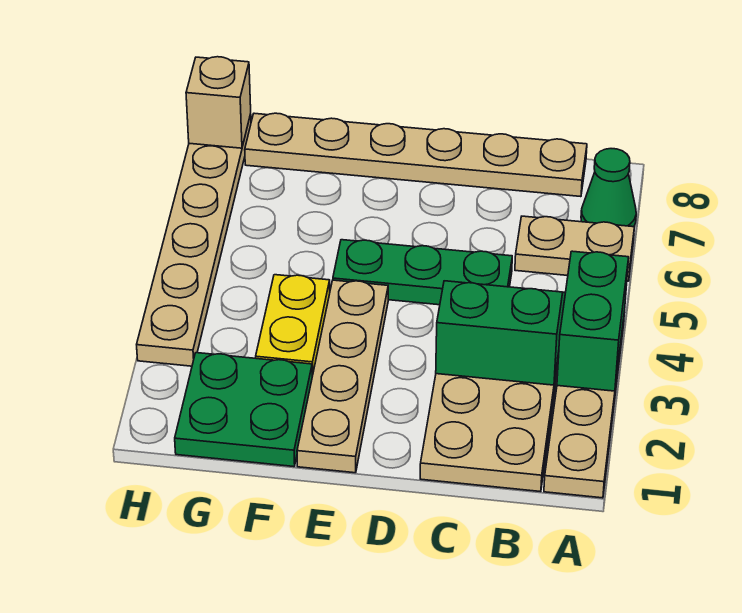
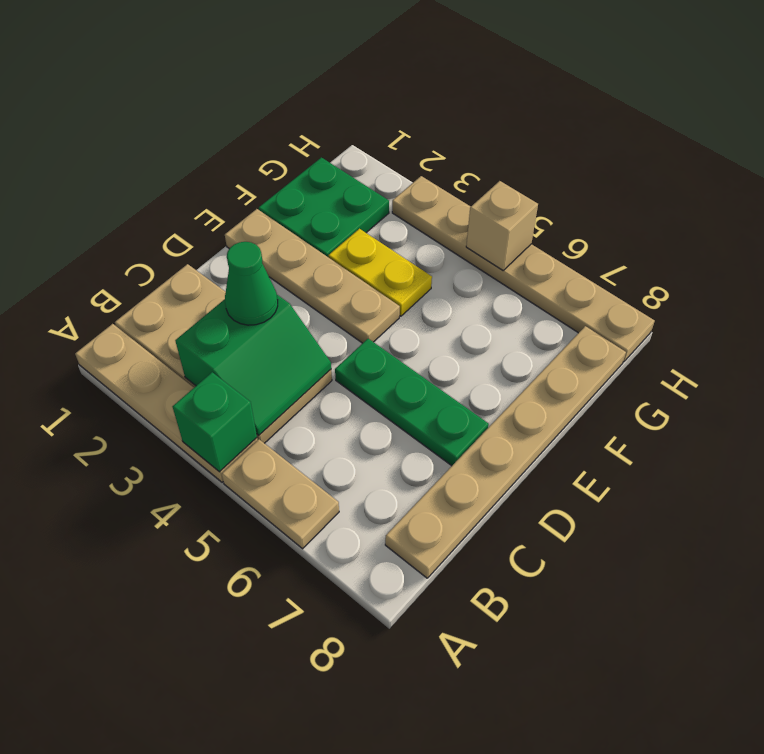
green brick A3:A4 level 2 -> green brick A4 level 2
tan plate A6:B6 level 1 -> tan plate A5:A6 level 1
green cone A7 level 1 -> green cone C3 level 3
green plate C5:E5 level 1 -> green plate D5:D7 level 1
tan brick H8 level 2 -> tan brick H5 level 2

